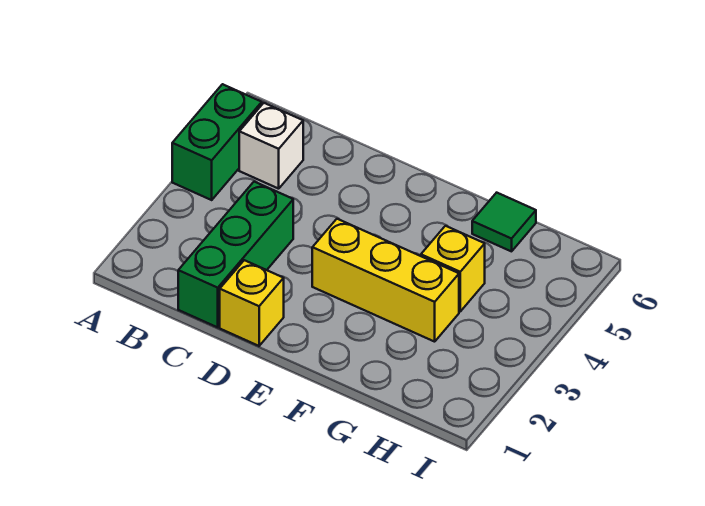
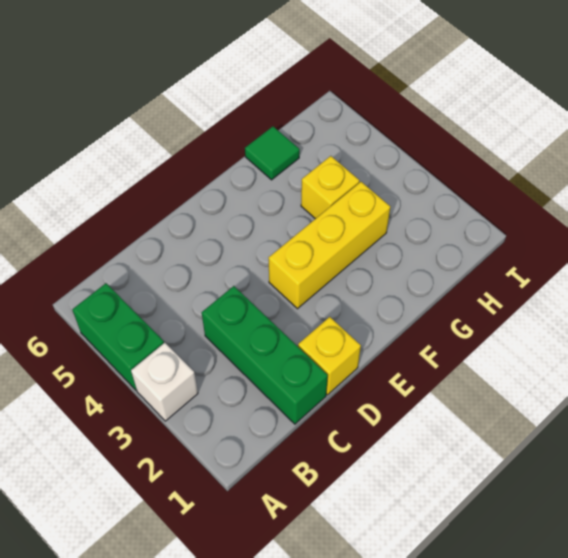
white brick B5 level 1 -> white brick A3 level 1

